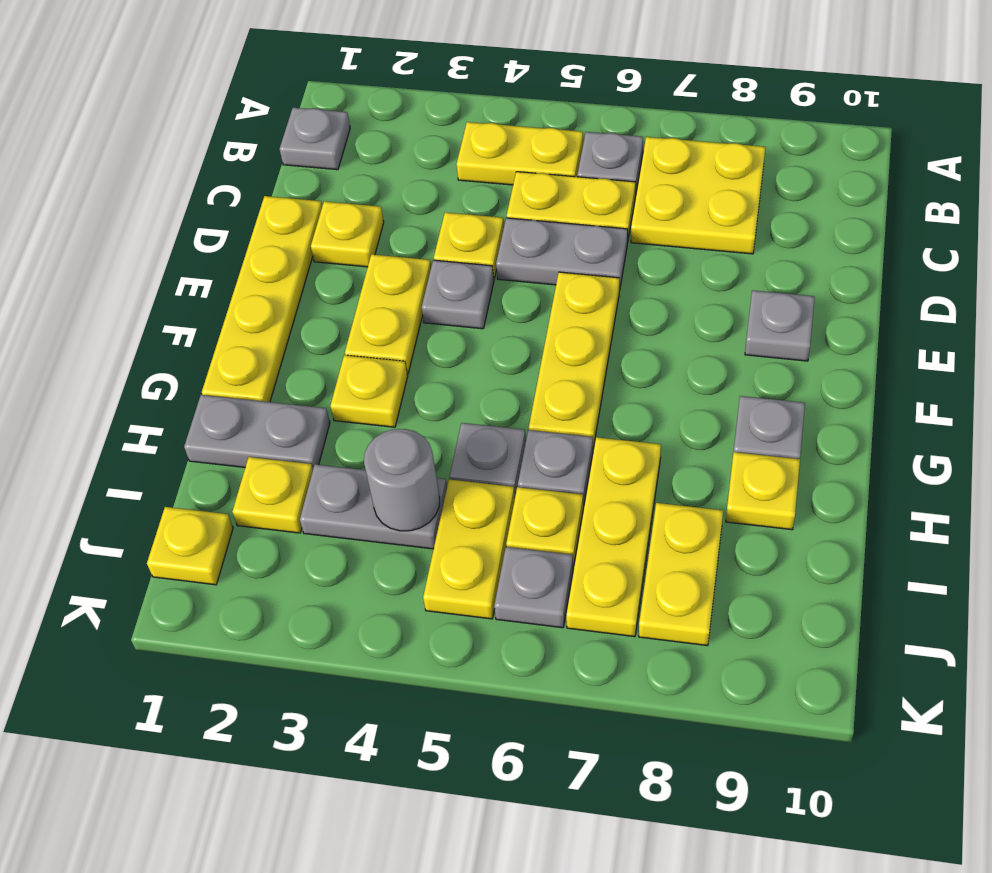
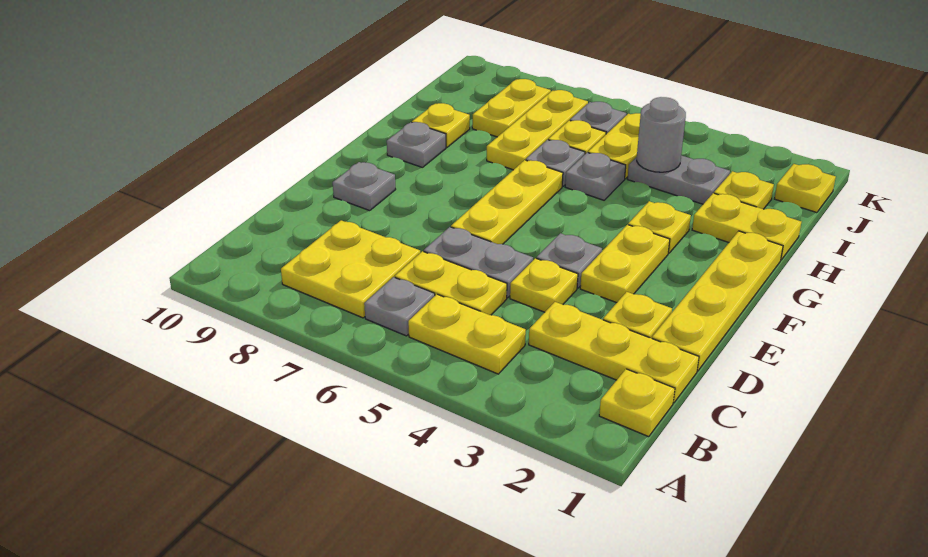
grey plate B1 level 1 -> yellow plate B1 level 1
none -> yellow plate C1:C3 level 1
grey plate H1:H2 level 1 -> yellow plate H1:H2 level 1

